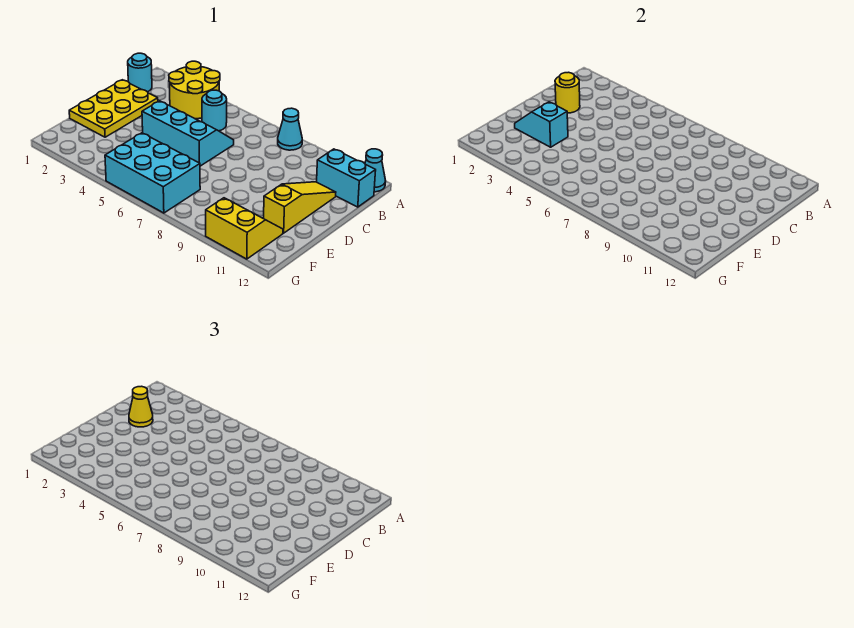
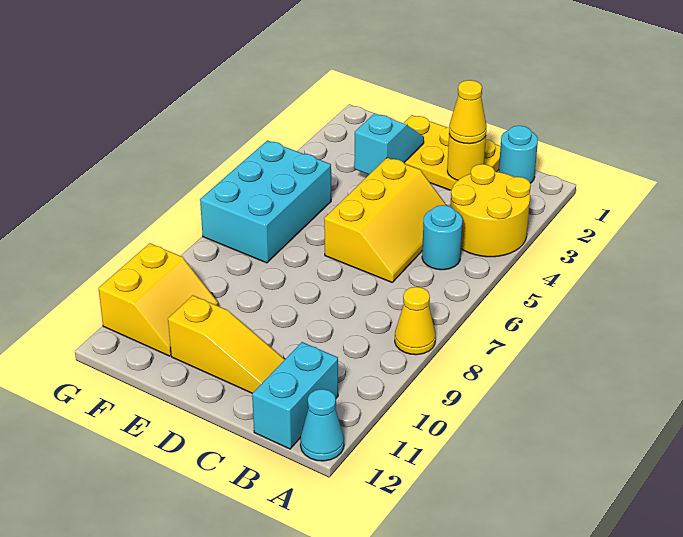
cyan cone A8 level 1 -> yellow cone A8 level 1
cyan slope C4:D6 level 1 top D -> yellow slope C4:D6 level 1 top D

